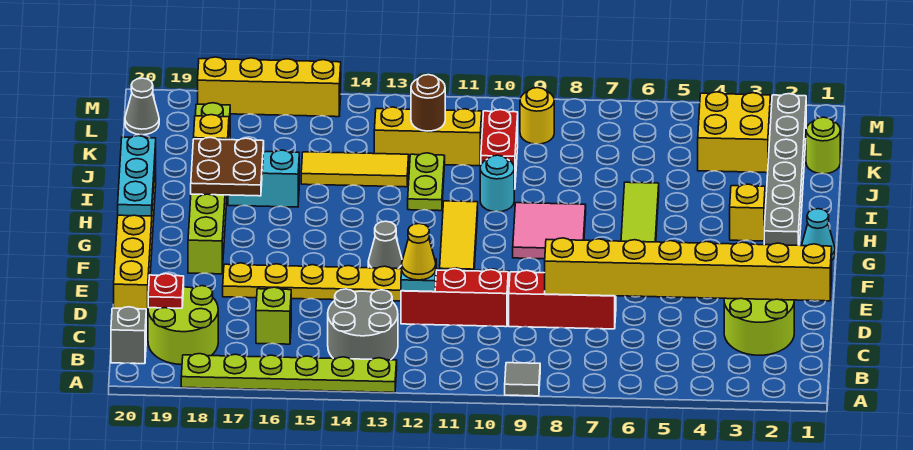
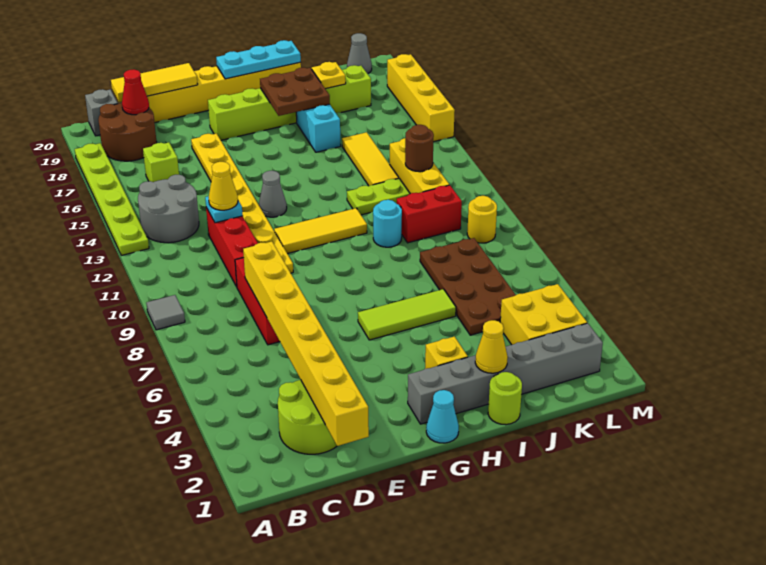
lime round brick B18:C19 level 1 -> brown round brick B18:C19 level 1
red plate C19 level 2 -> red cone C19 level 2
none -> yellow tile C20:E20 level 2
pink tile G8:H9 level 1 -> none
none -> yellow cone I2 level 2
none -> brown plate J5:K8 level 1
lime round brick K1 level 1 -> lime round brick I1 level 1

